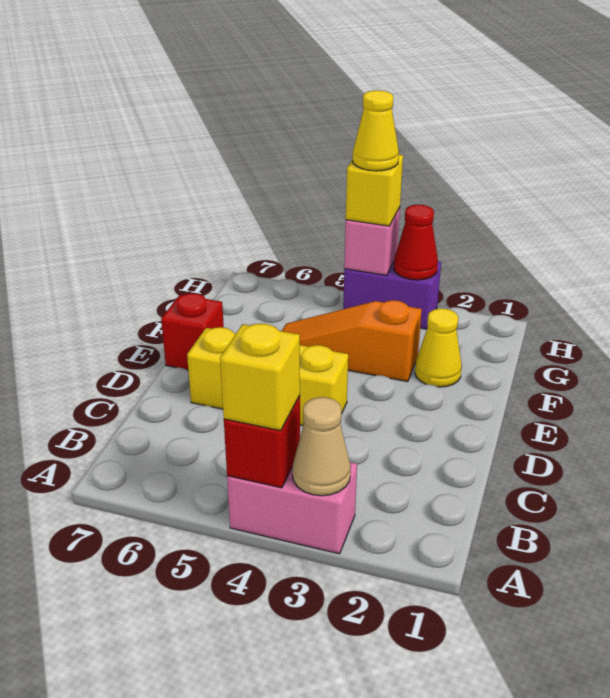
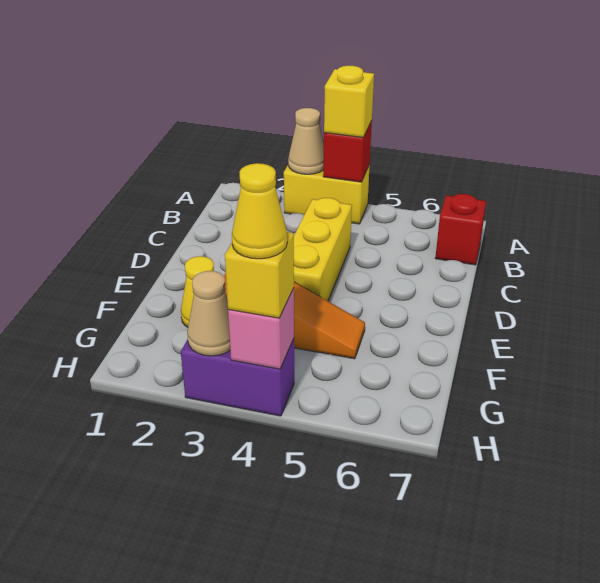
pink brick A3:A4 level 1 -> yellow brick A3:A4 level 1
yellow brick D4:D6 level 1 -> yellow brick C4:E4 level 1
red brick E7 level 1 -> red brick B7 level 1
red cone H3 level 2 -> tan cone H3 level 2

